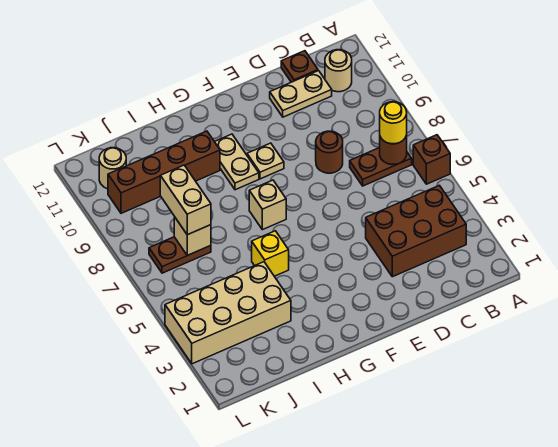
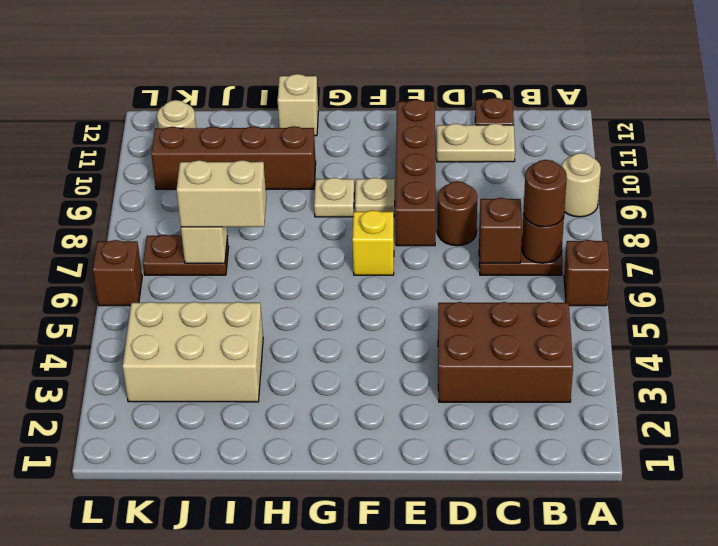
yellow round brick B7 level 3 -> brown round brick B7 level 3
tan round brick B11 level 1 -> tan round brick A9 level 1
none -> brown brick C7 level 2
none -> brown brick E8:E11 level 1
tan brick G7 level 1 -> tan brick H12 level 1
tan plate G9:G10 level 1 -> tan plate G9 level 1
yellow brick H5 level 1 -> yellow brick F7 level 1
tan brick I3:L4 level 1 -> tan brick I3:K4 level 1
tan brick J7:J8 level 3 -> tan brick I7:J7 level 3
none -> brown brick L6 level 1

